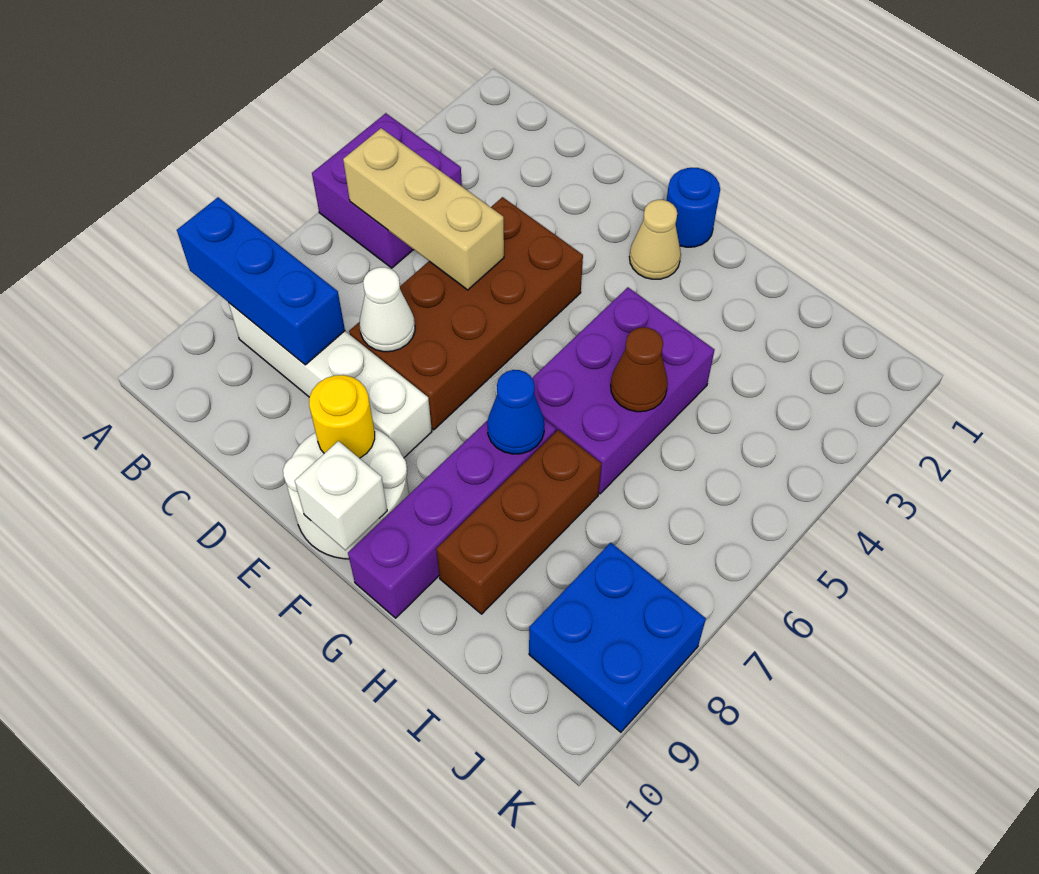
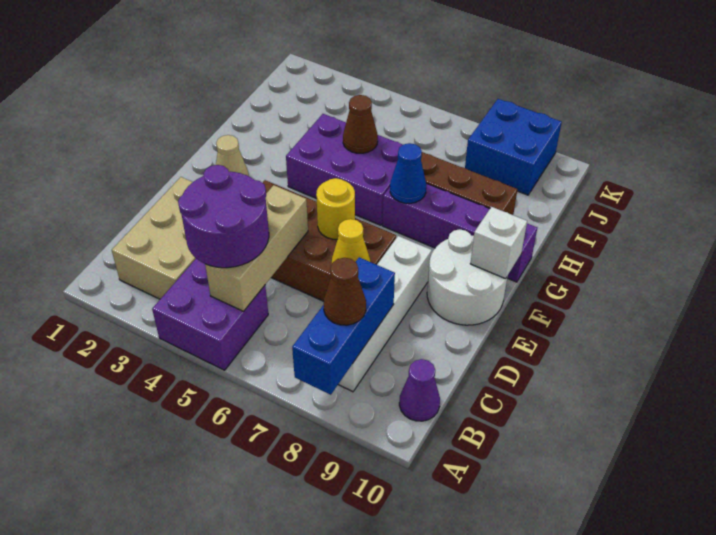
none -> tan brick B2:D3 level 1
none -> purple round brick B4:C5 level 3
none -> brown cone B8 level 3
none -> purple cone B10 level 1
white cone D7 level 2 -> yellow cone D7 level 2
yellow round brick E9 level 2 -> yellow round brick E6 level 2
blue round brick F1 level 1 -> none

